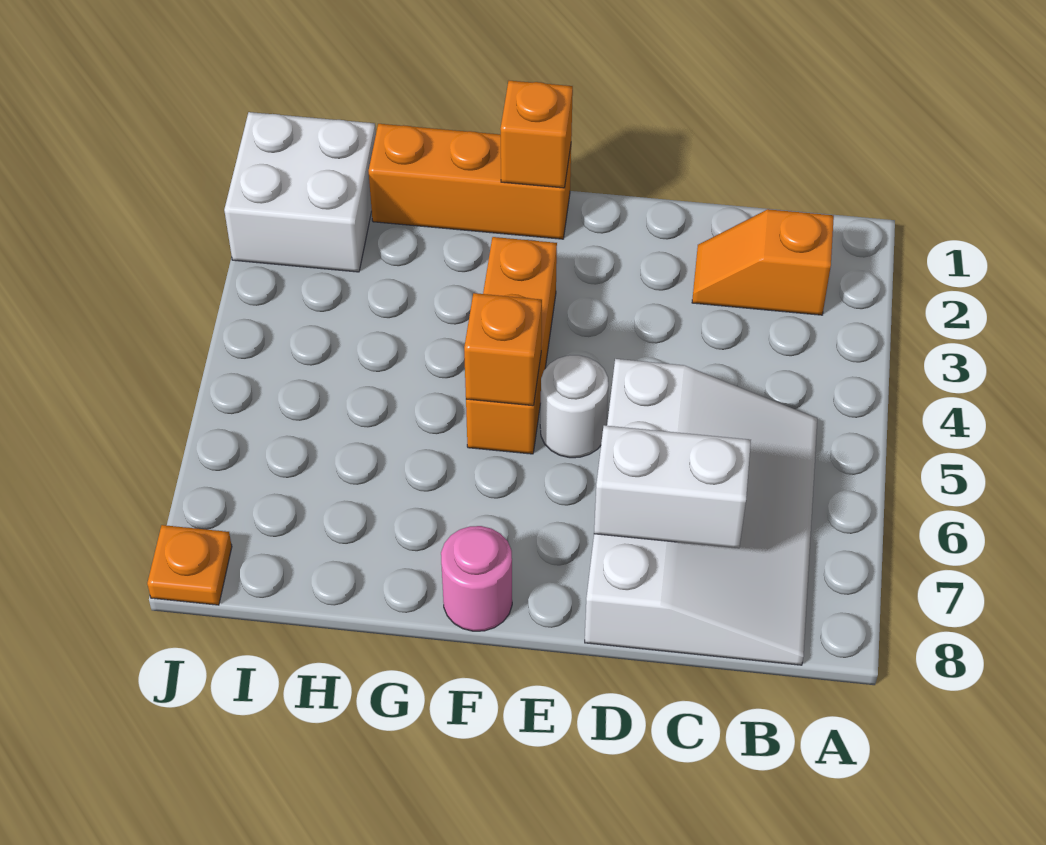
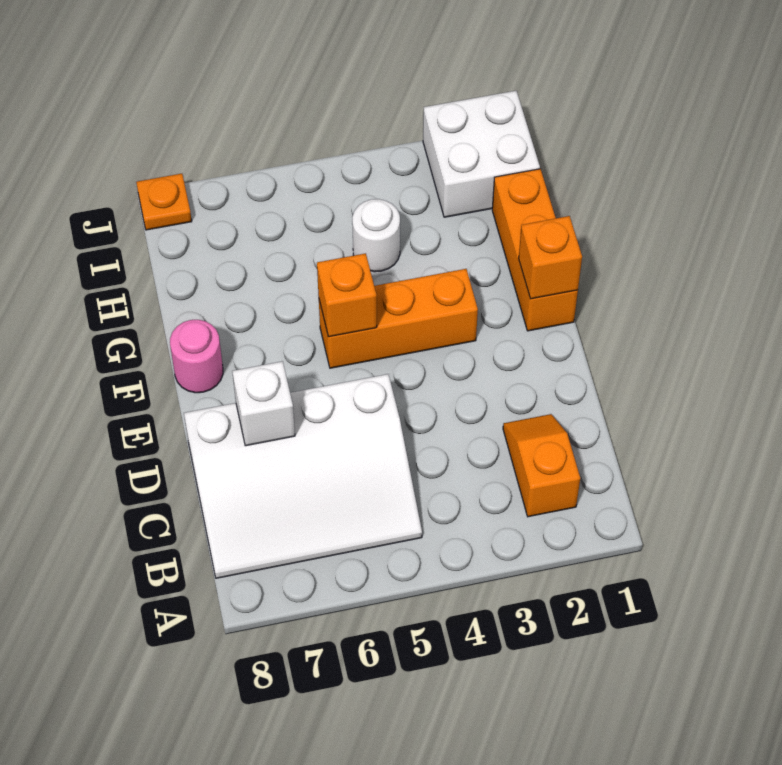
white brick C7:D7 level 2 -> white brick D7 level 2
white round brick E5 level 1 -> white round brick H4 level 1

